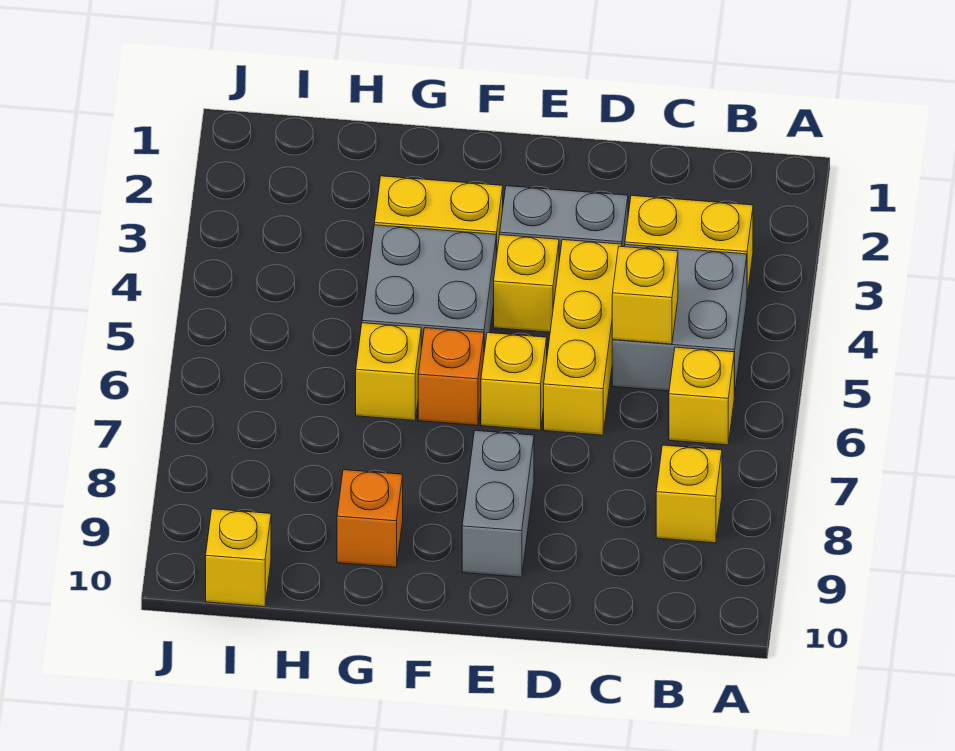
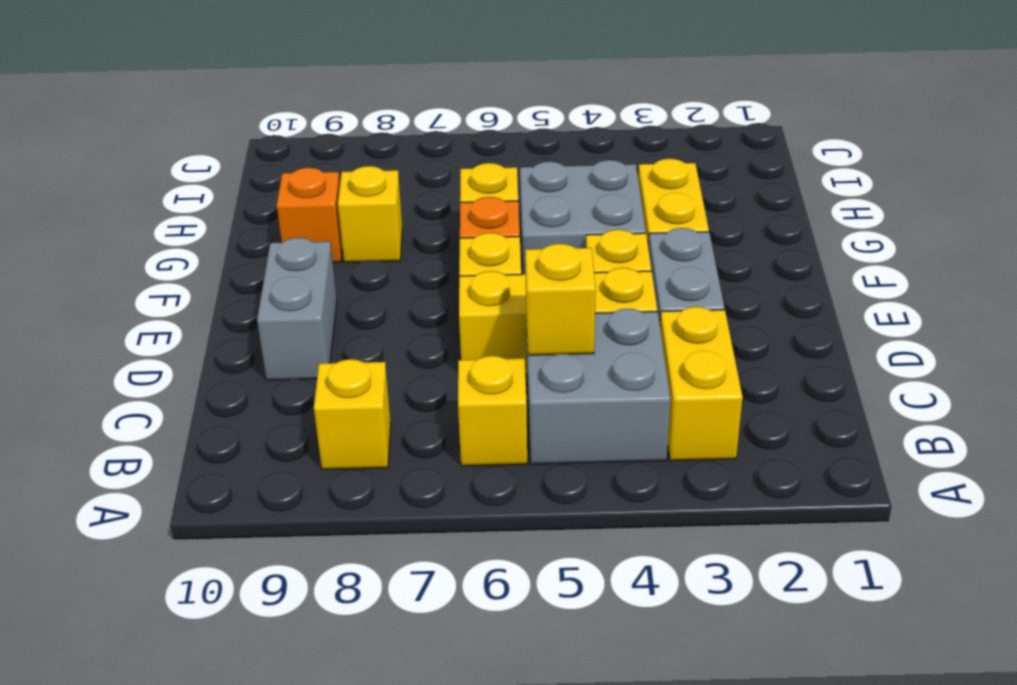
grey brick E8:E9 level 1 -> grey brick D9:E9 level 1
yellow brick I10 level 1 -> yellow brick G8 level 1

